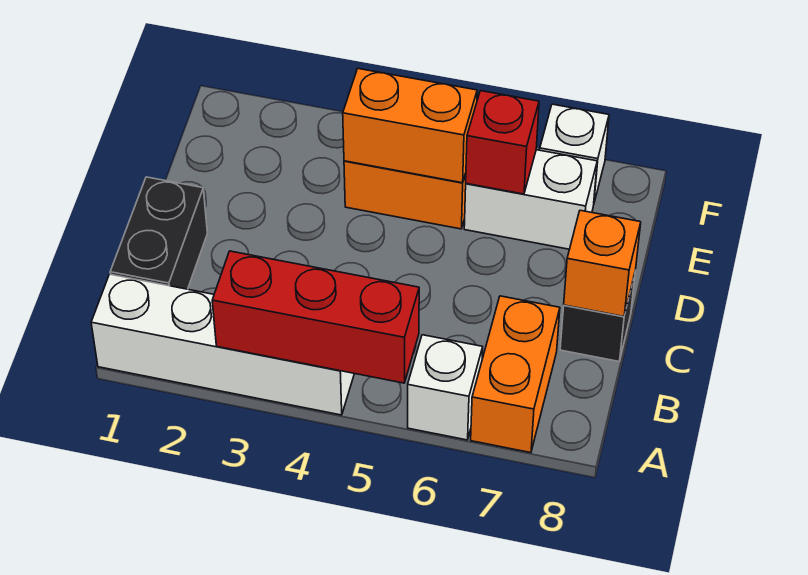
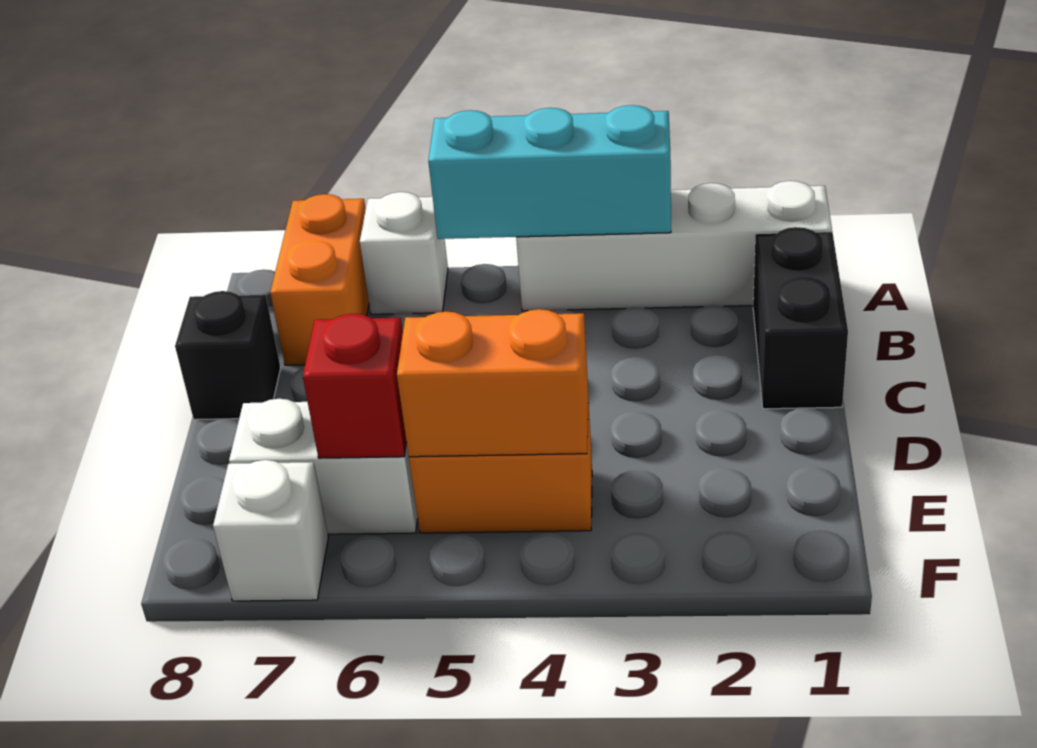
red brick A3:A5 level 2 -> cyan brick A3:A5 level 2
orange brick C8 level 2 -> none

